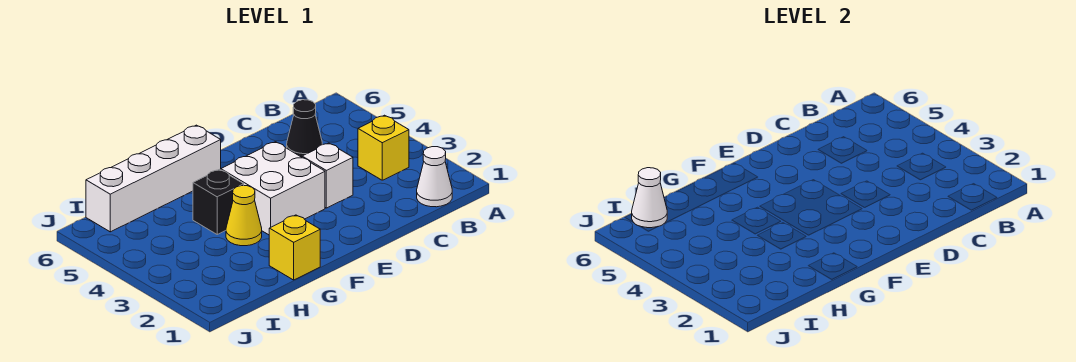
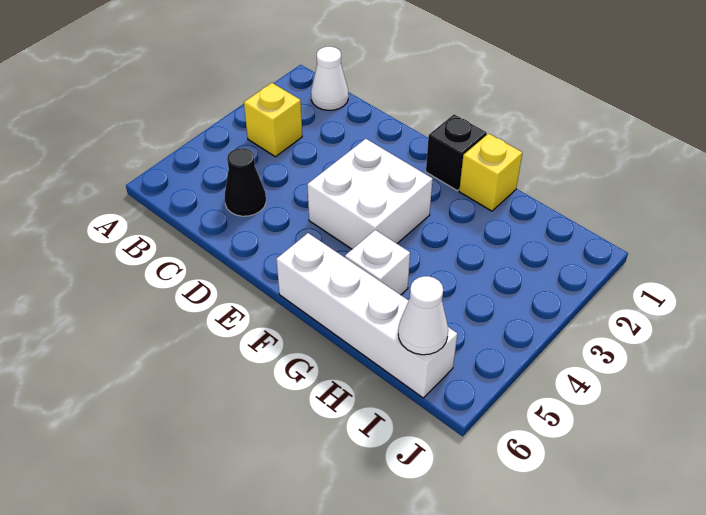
white brick D3 level 1 -> white brick G5 level 1
yellow cone G3 level 1 -> none
black brick G4 level 1 -> black brick F1 level 1

